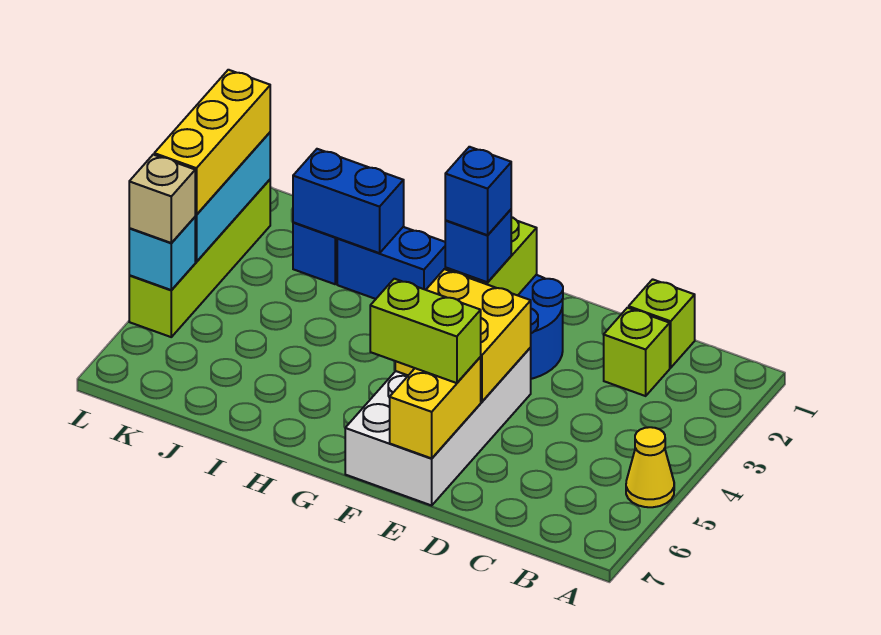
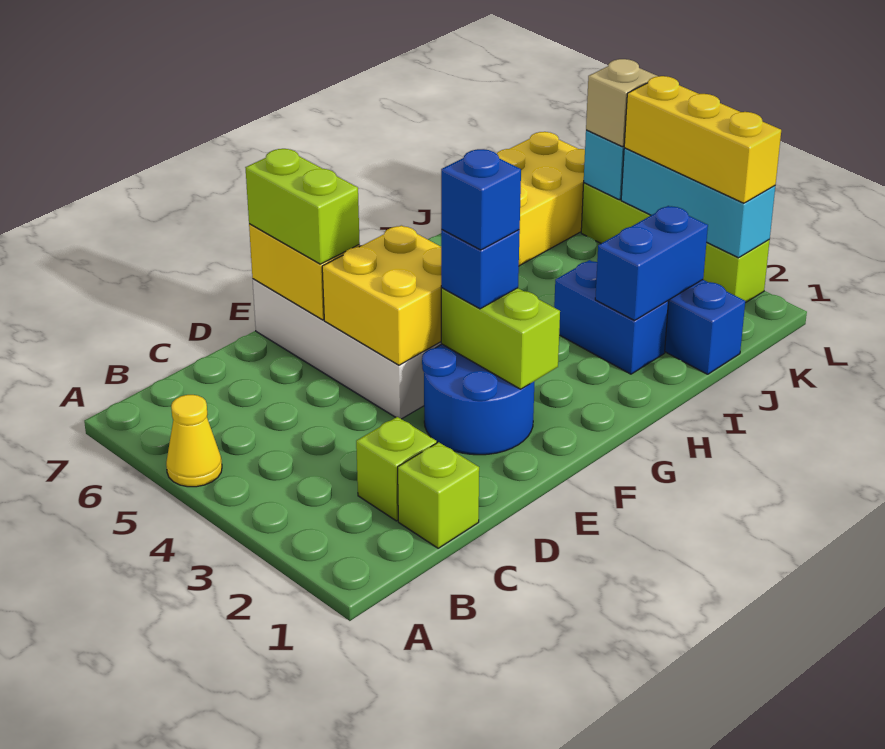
lime brick E6:F6 level 3 -> lime brick E6:E7 level 3
blue brick H2:I2 level 1 -> blue brick I2:I3 level 1
none -> yellow brick J6:L7 level 1

